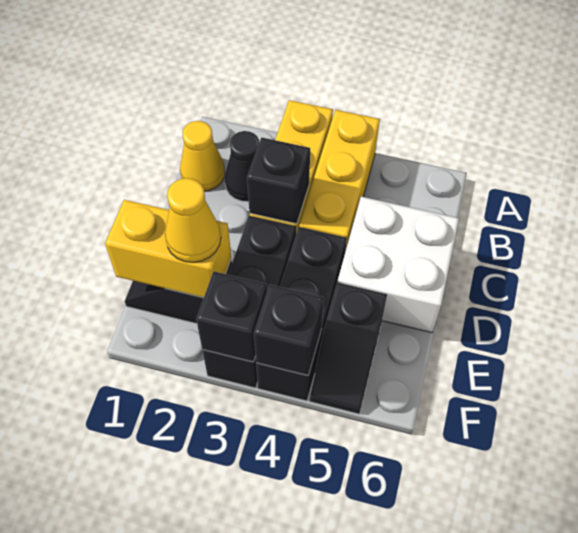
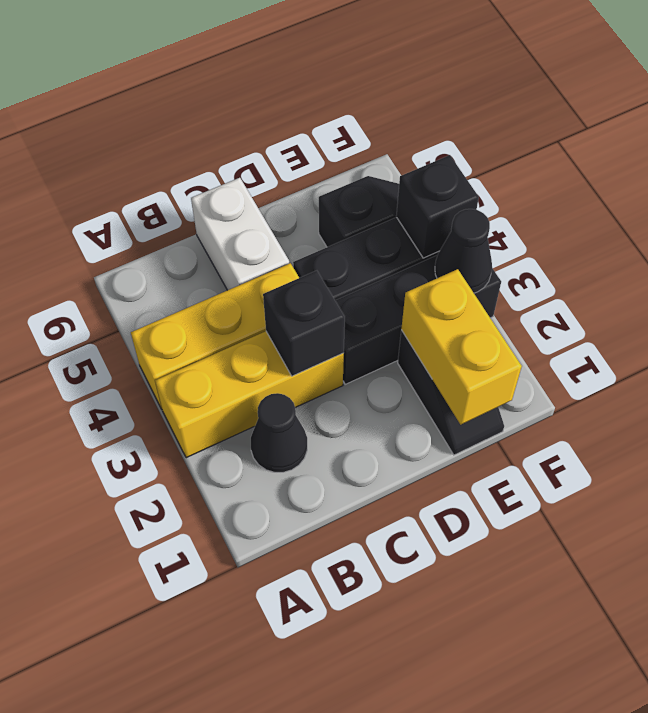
yellow cone B1 level 1 -> none
white brick C5:D6 level 1 -> white brick C5:C6 level 1
yellow cone E2 level 3 -> none
black brick F3 level 2 -> black cone F3 level 2

